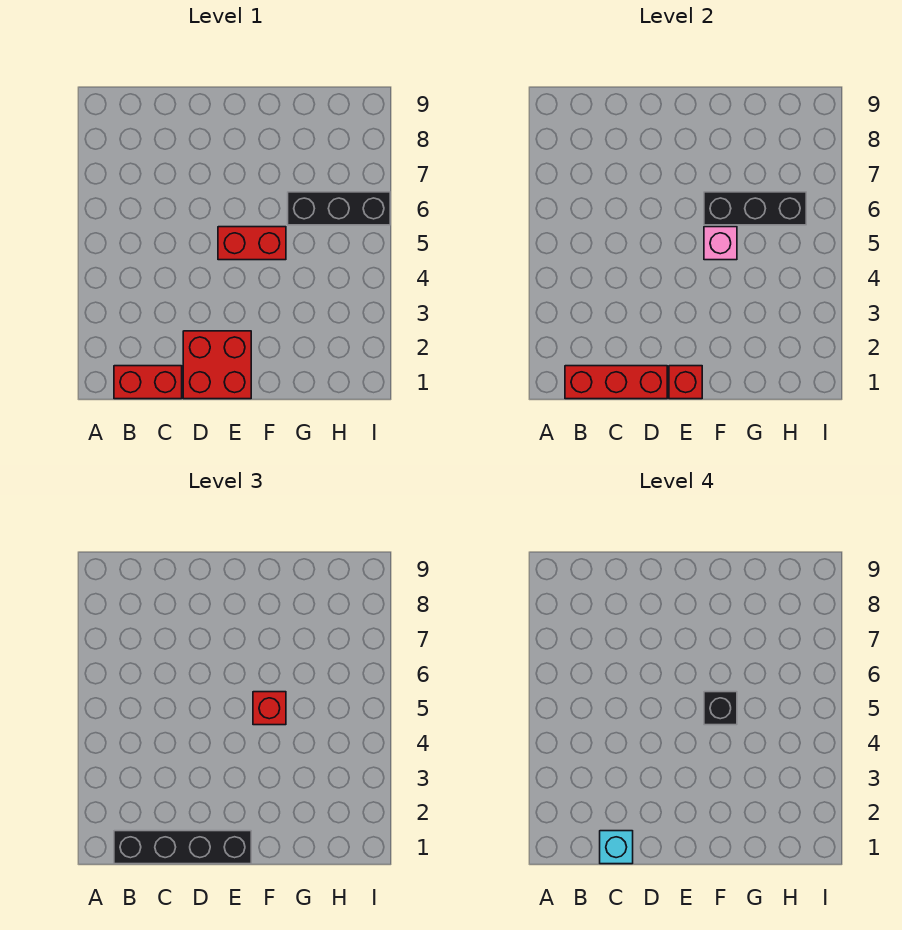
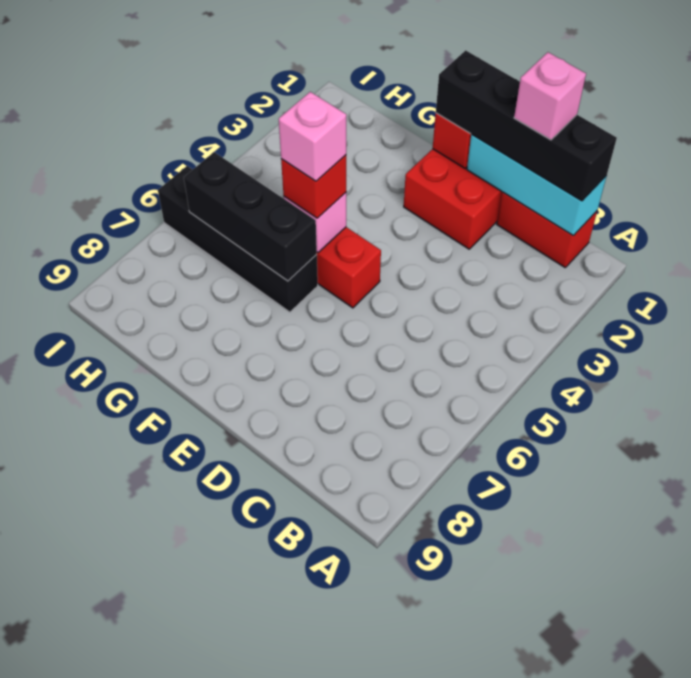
red brick B1:D1 level 2 -> cyan brick B1:D1 level 2
cyan brick C1 level 4 -> pink brick C1 level 4
black brick F5 level 4 -> pink brick F5 level 4
black brick G6:I6 level 1 -> black brick F6:I6 level 1

